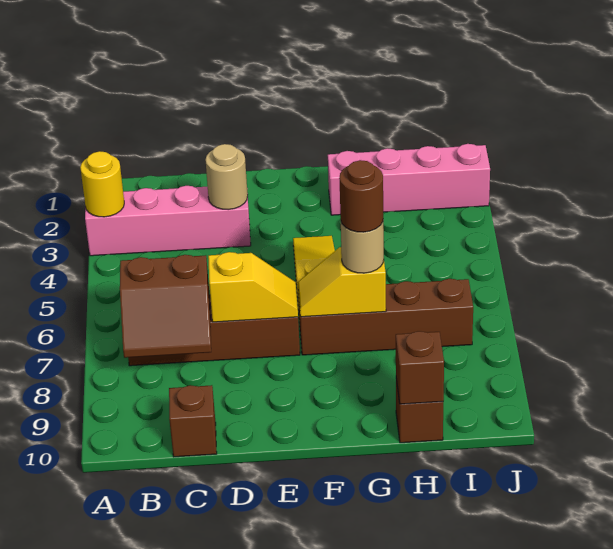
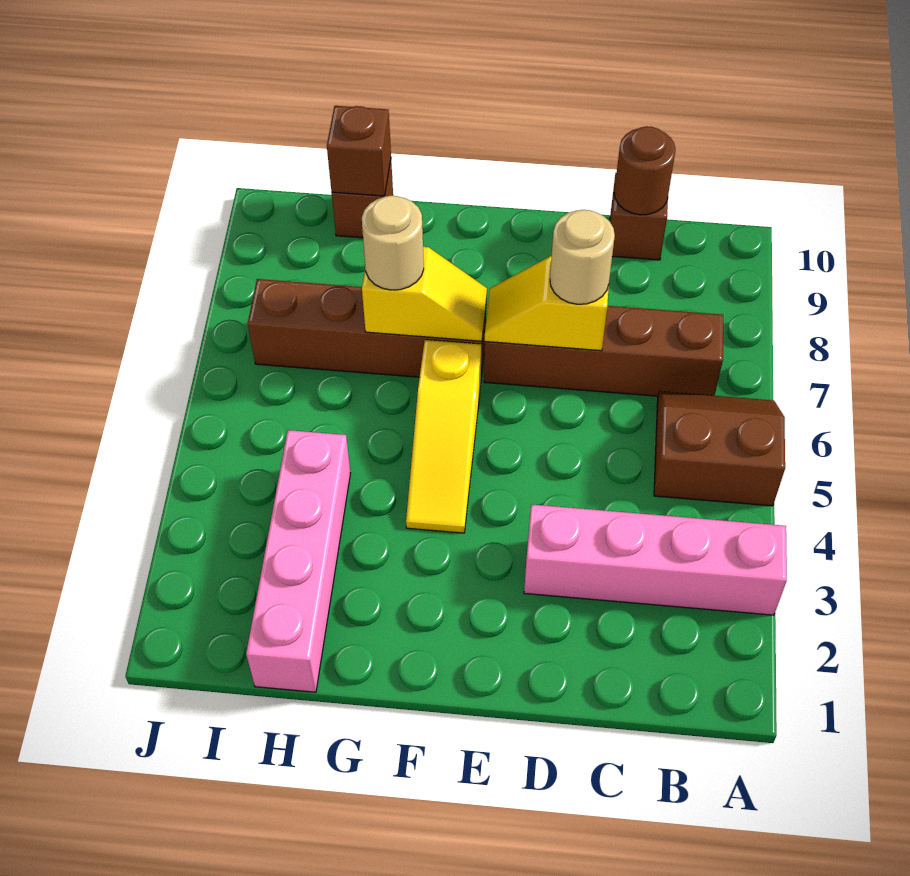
yellow round brick A3 level 2 -> none
brown slope B7:C8 level 2 top 7 -> brown slope A5:B6 level 1 top 5
tan round brick D3 level 2 -> tan round brick D7 level 3
pink brick G2:J2 level 1 -> pink brick H1:H4 level 1
brown round brick G7 level 4 -> brown round brick C10 level 2

